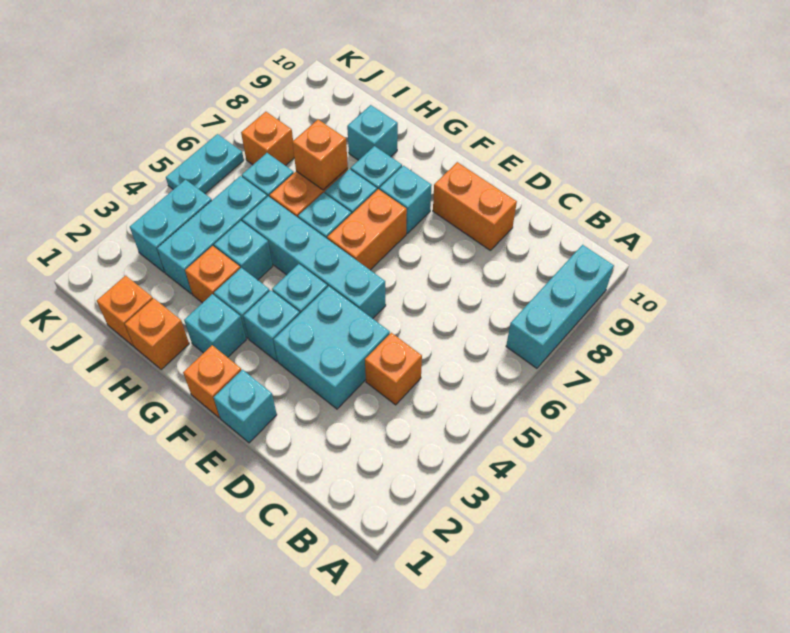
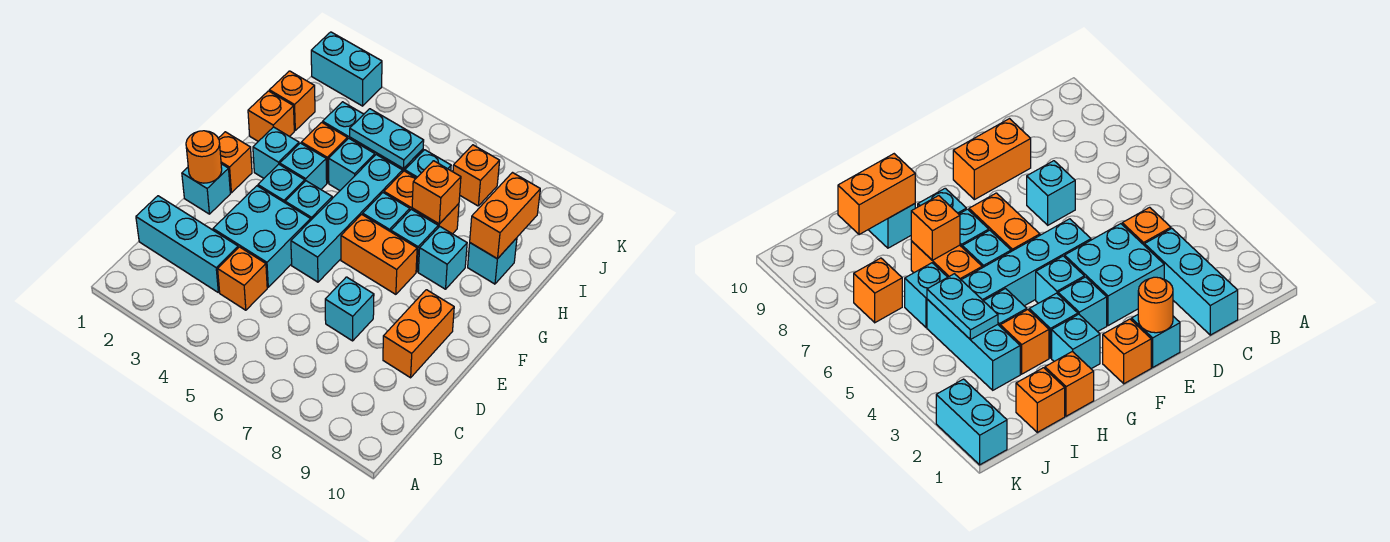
cyan brick A7:A9 level 1 -> cyan brick C1:C3 level 1
none -> orange round brick E1 level 2
cyan brick F8 level 1 -> cyan brick D7 level 1
none -> orange brick H9:I9 level 2
cyan brick J3:J4 level 1 -> cyan brick K1:K2 level 1
cyan plate K5:K6 level 1 -> cyan plate I4:I5 level 2

